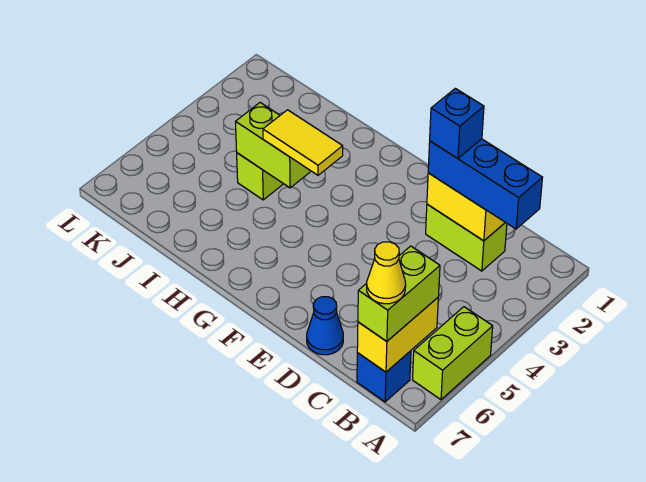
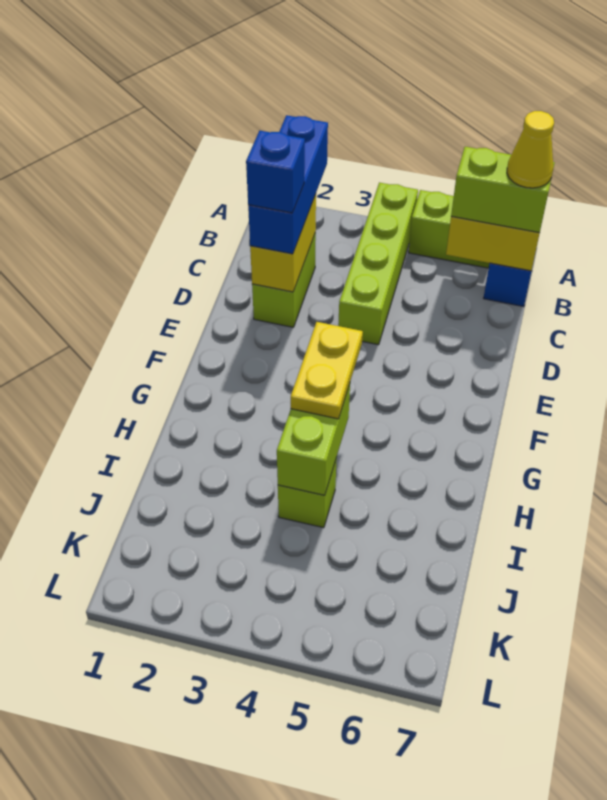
none -> lime brick A4:D4 level 1
blue cone D7 level 1 -> none
yellow tile G4:H4 level 3 -> yellow plate G4:H4 level 3

